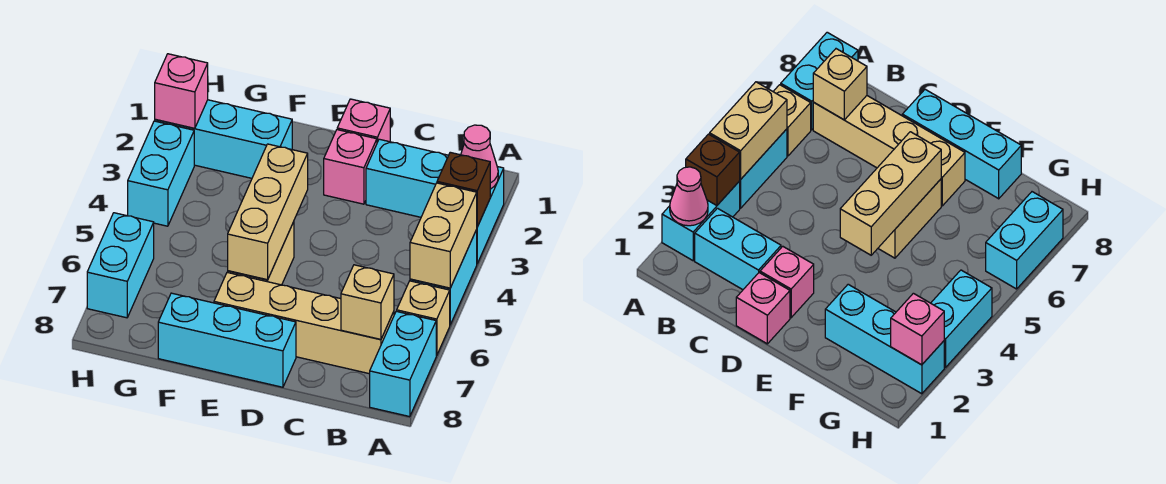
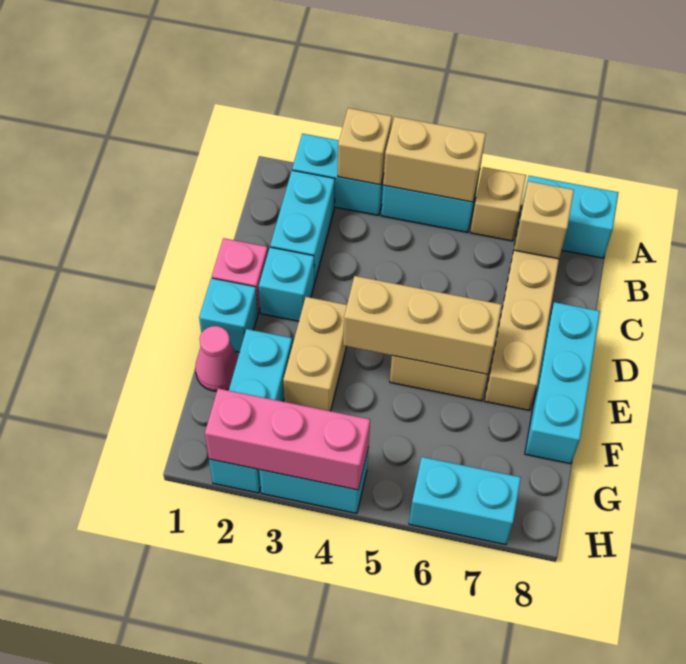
pink cone A2 level 2 -> pink cone F1 level 1
brown brick A3 level 2 -> tan brick A3 level 2
pink brick D2 level 1 -> cyan brick D2 level 1
none -> cyan brick E1 level 1
none -> tan brick E3:F3 level 1
pink brick H2 level 2 -> pink brick H2:H4 level 2

